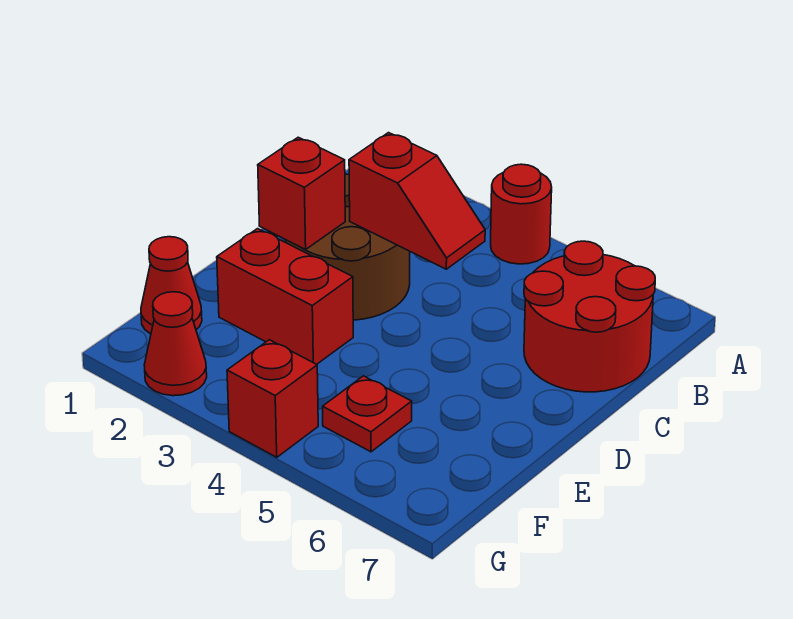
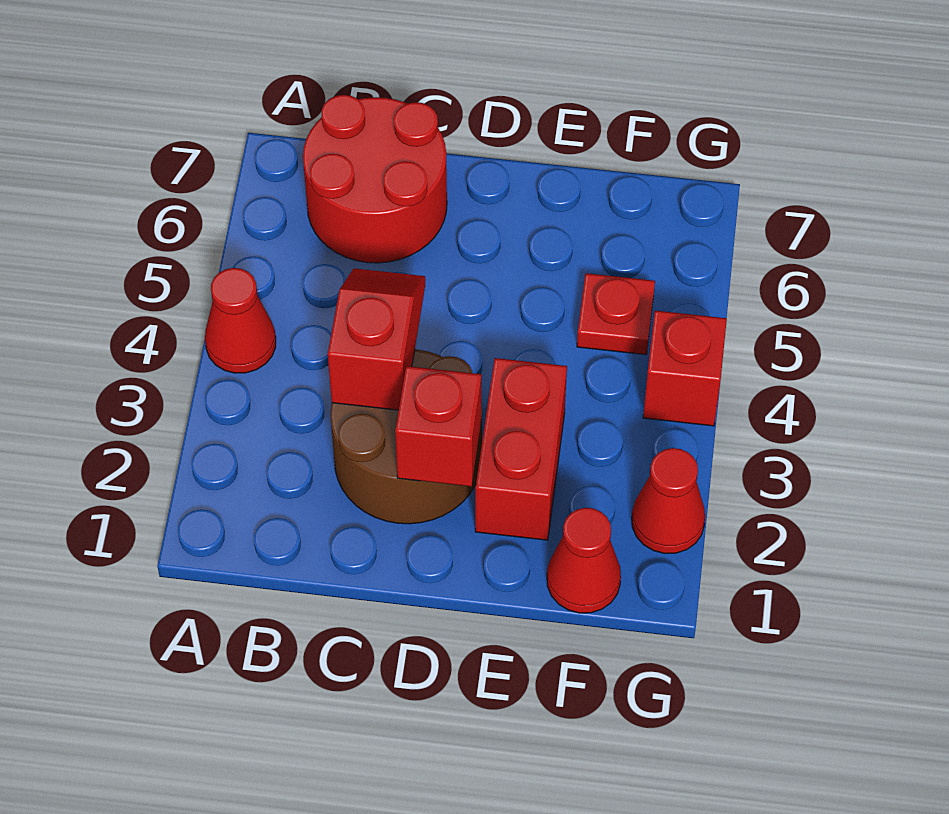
red round brick A4 level 1 -> red cone A4 level 1

